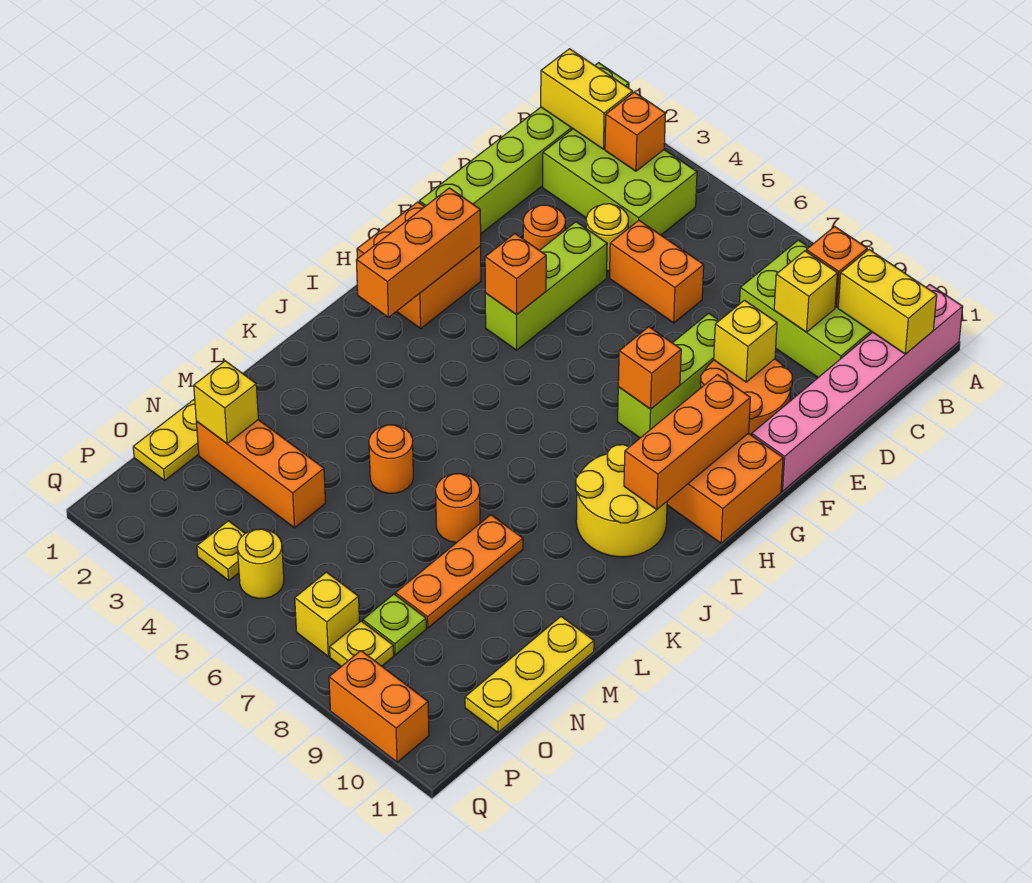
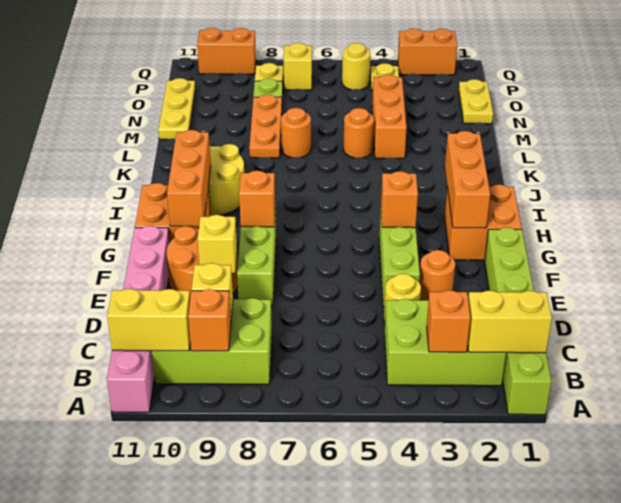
orange brick D5:D6 level 1 -> orange brick Q2:Q3 level 1
orange brick N2:N4 level 1 -> orange brick L4:N4 level 1
yellow brick N2 level 2 -> none

